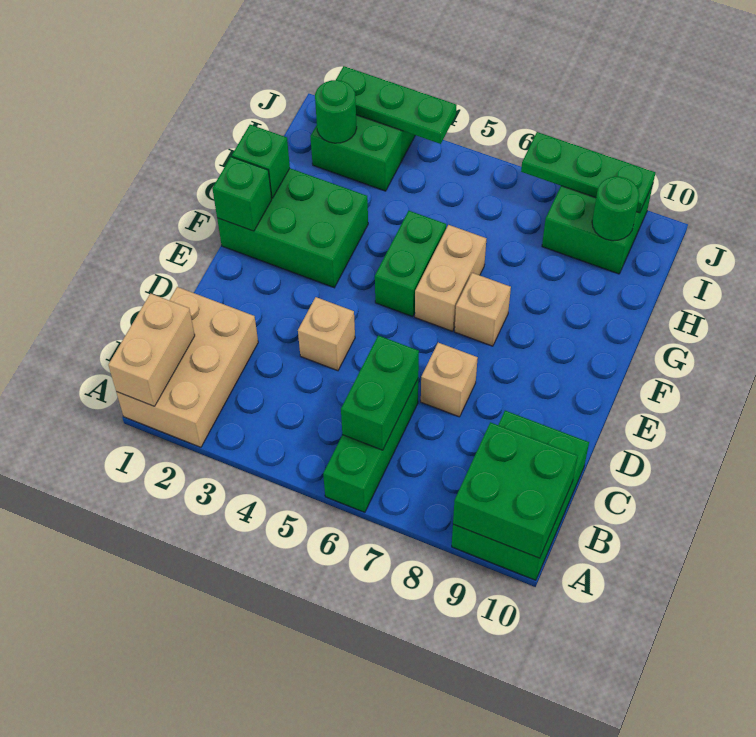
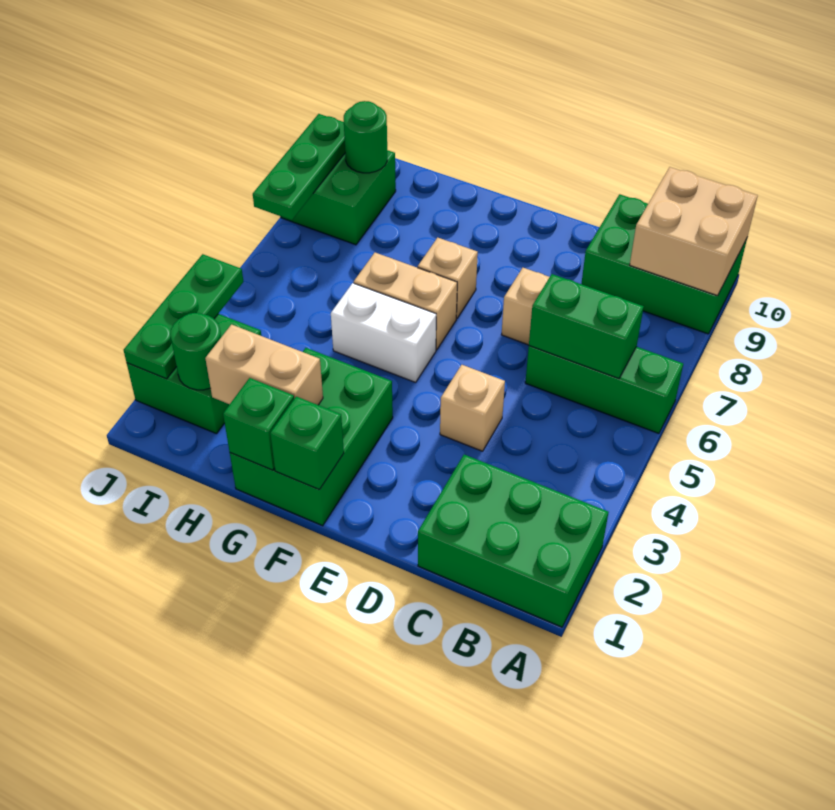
tan brick A1:C2 level 1 -> green brick A1:C2 level 1
tan brick A1:B1 level 2 -> tan brick G2:H2 level 2
green brick A9:B10 level 2 -> tan brick A9:B10 level 2
green brick F5:G5 level 1 -> white brick F5:G5 level 1

